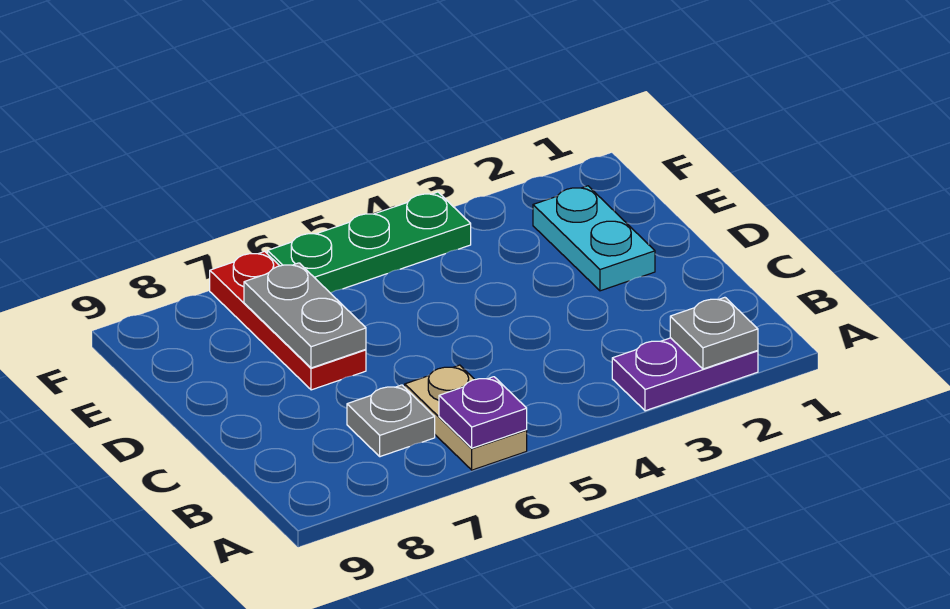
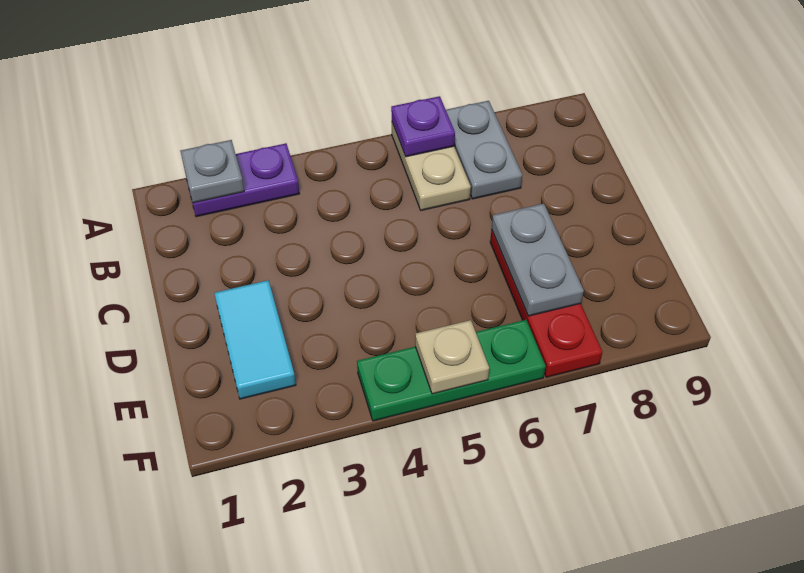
grey plate B7 level 1 -> grey plate A7:B7 level 1
cyan plate D2:E2 level 1 -> cyan tile D2:E2 level 1
none -> tan plate F5 level 2

